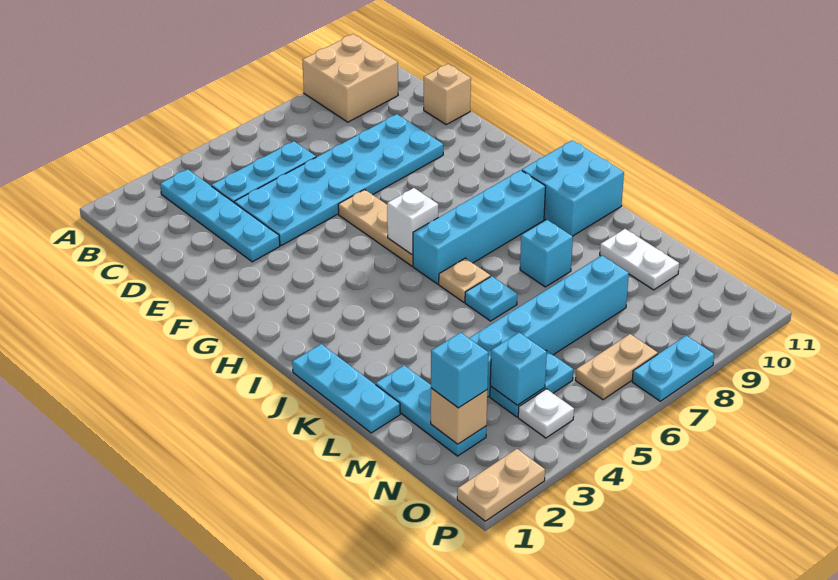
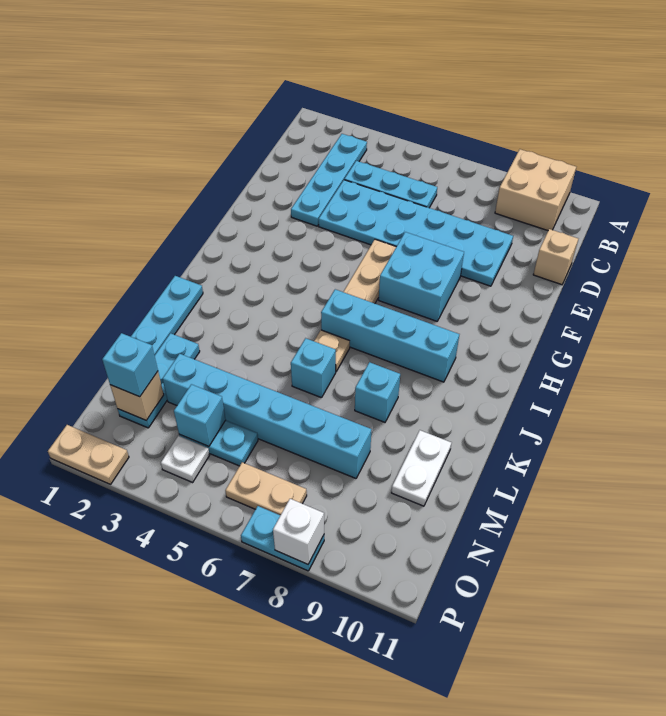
white brick H6 level 2 -> white brick P8 level 2
cyan brick I10:J11 level 1 -> cyan brick F7:G8 level 1
cyan plate K6 level 1 -> cyan brick K6 level 1

